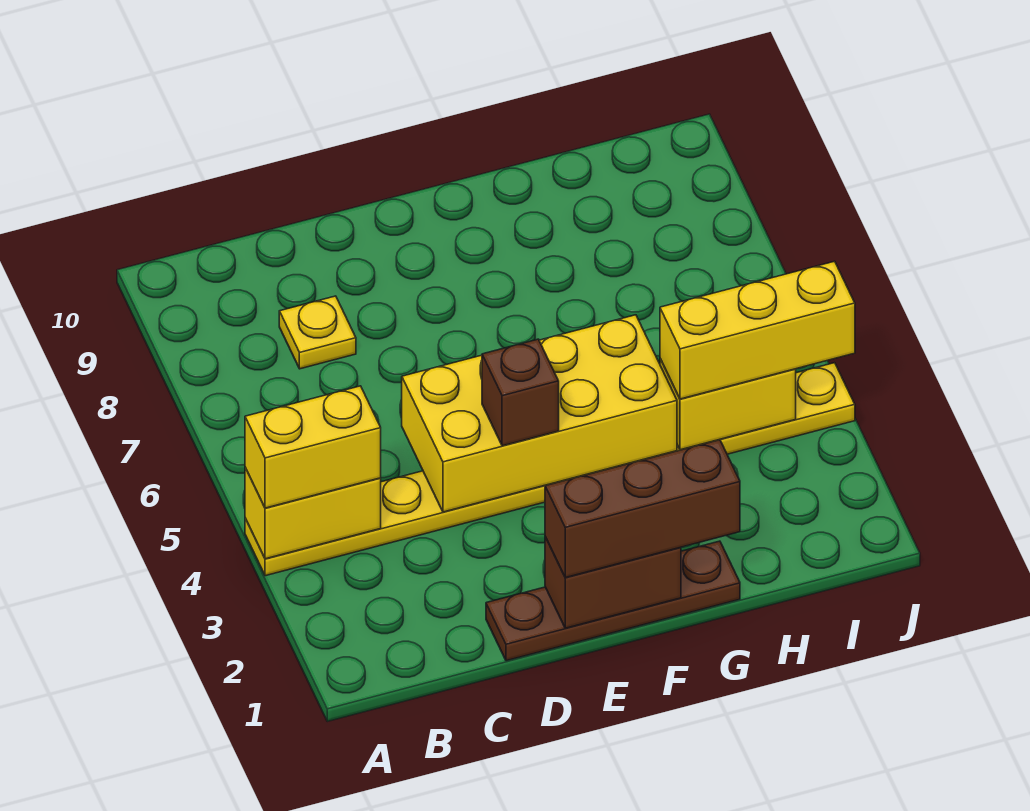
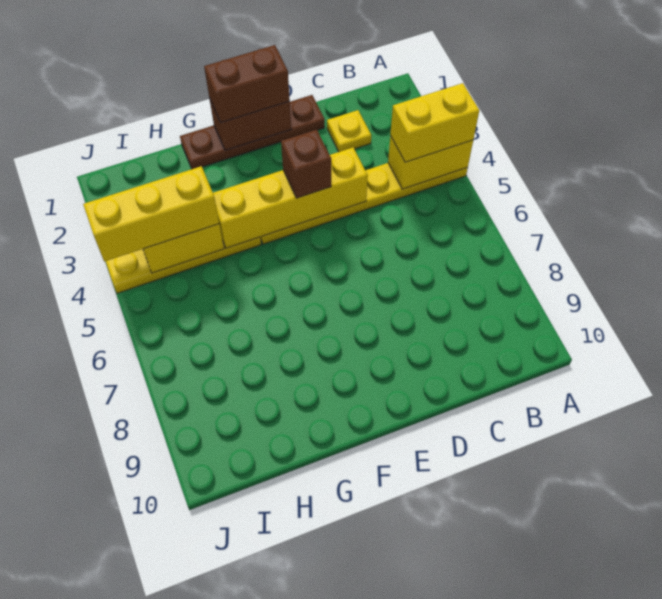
yellow plate C8 level 1 -> yellow plate C2 level 1
yellow brick D4:G5 level 2 -> yellow brick D4:G4 level 2
brown brick E1:G1 level 3 -> brown brick E1:F1 level 3

